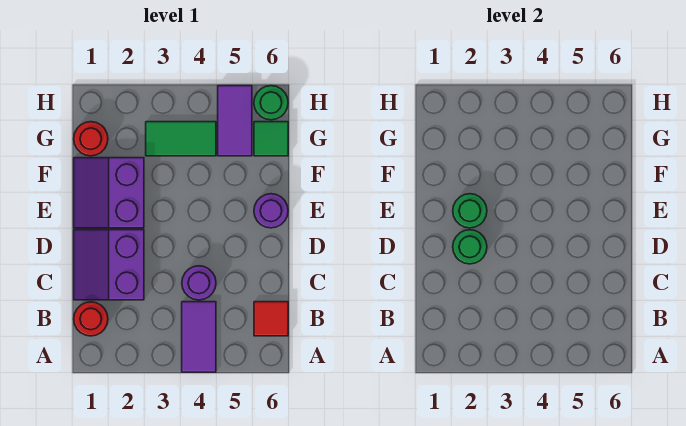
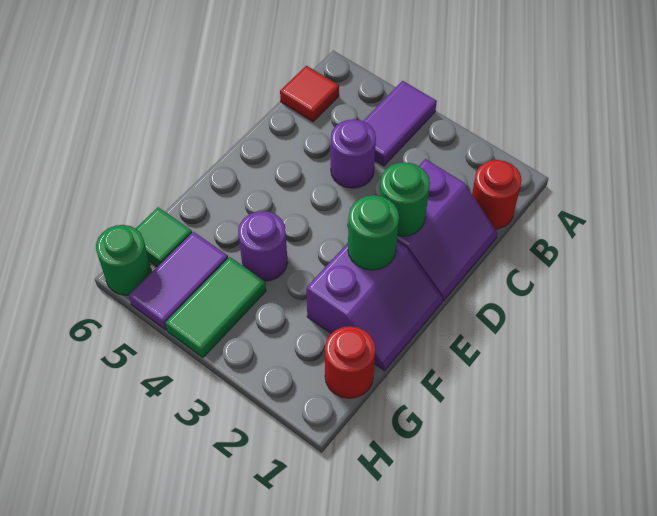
purple round brick E6 level 1 -> purple round brick F4 level 1
green tile G3:G4 level 1 -> green tile G4:H4 level 1

